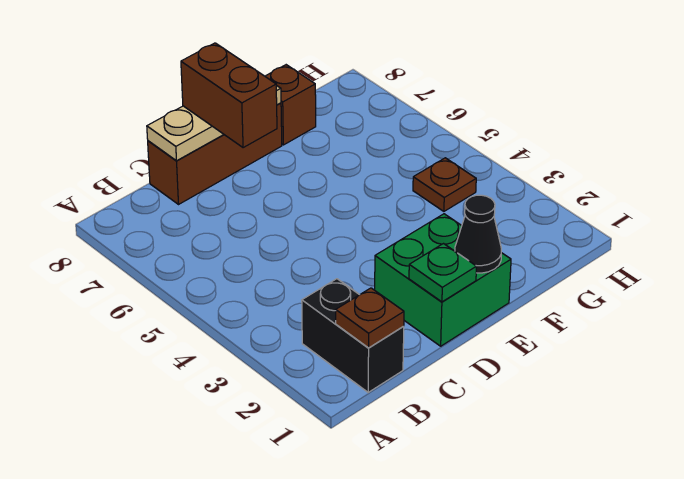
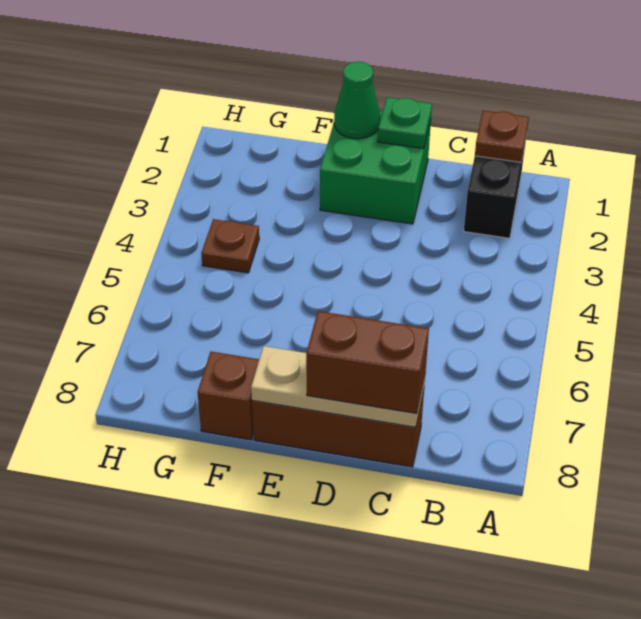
brown brick D7:D8 level 3 -> brown brick C8:D8 level 3
black cone E1 level 2 -> green cone E1 level 2

